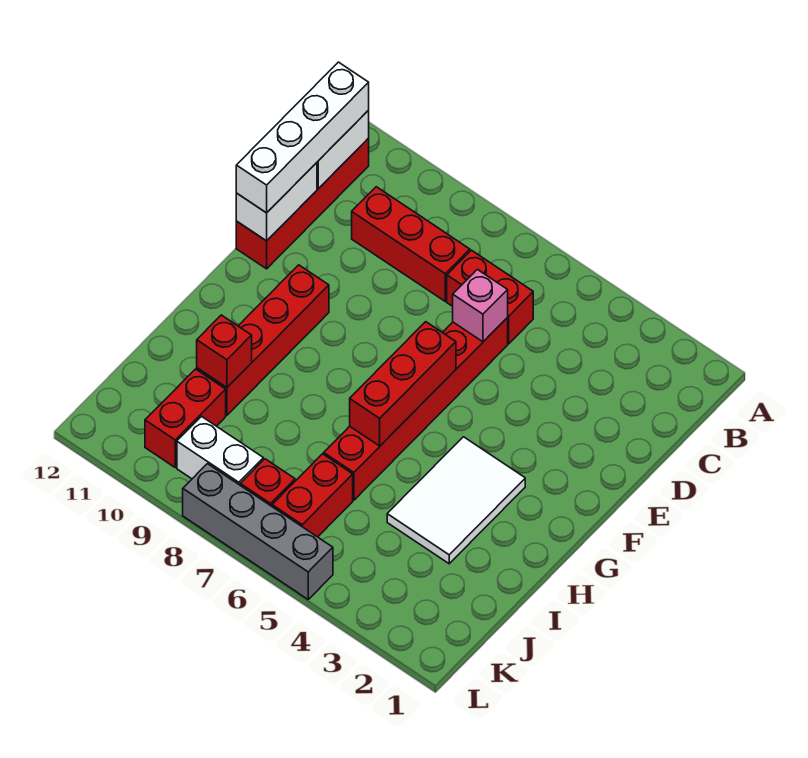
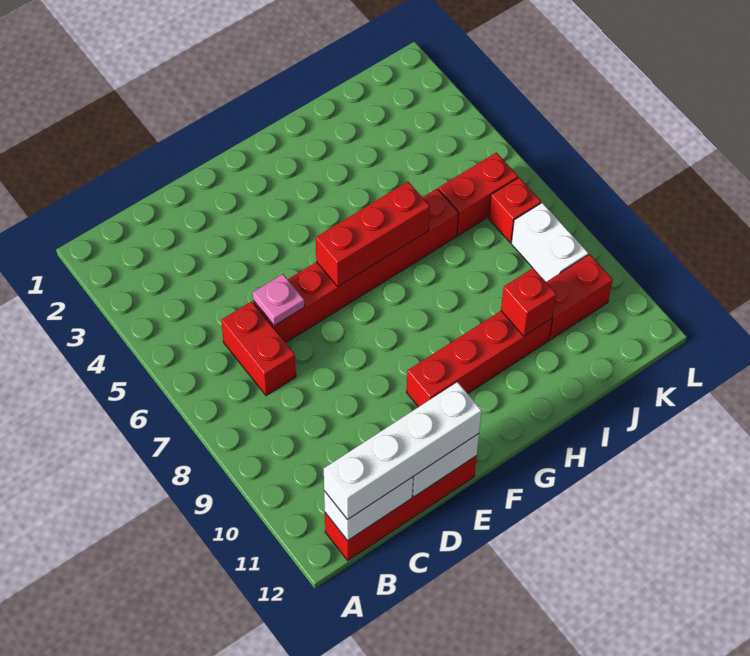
red brick C8:C10 level 1 -> none
pink brick D6 level 2 -> pink plate D6 level 2
white tile G3:I4 level 1 -> none
grey brick L5:L8 level 1 -> none

